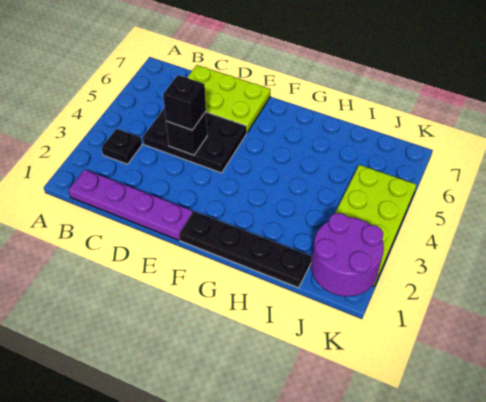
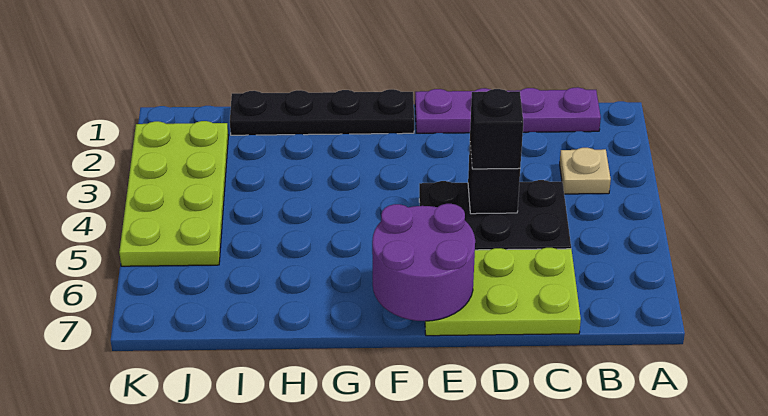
black plate B3 level 1 -> tan plate B3 level 1
purple round brick J1:K2 level 2 -> purple round brick E6:F7 level 2

